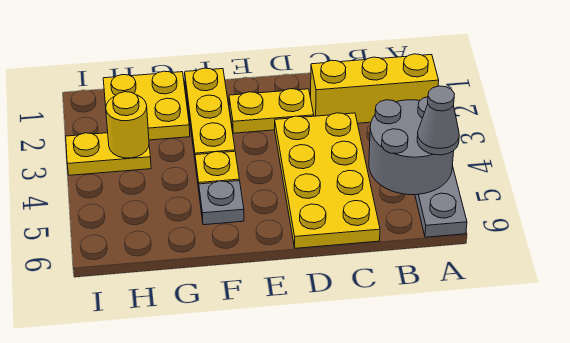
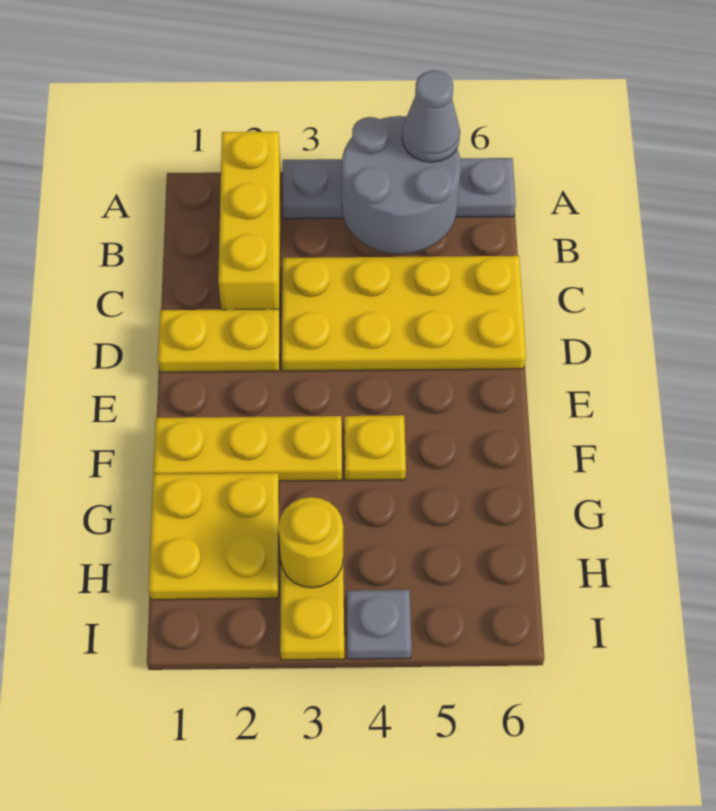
yellow plate D2:E2 level 1 -> yellow plate D1:D2 level 1
grey plate F5 level 1 -> grey plate I4 level 1

